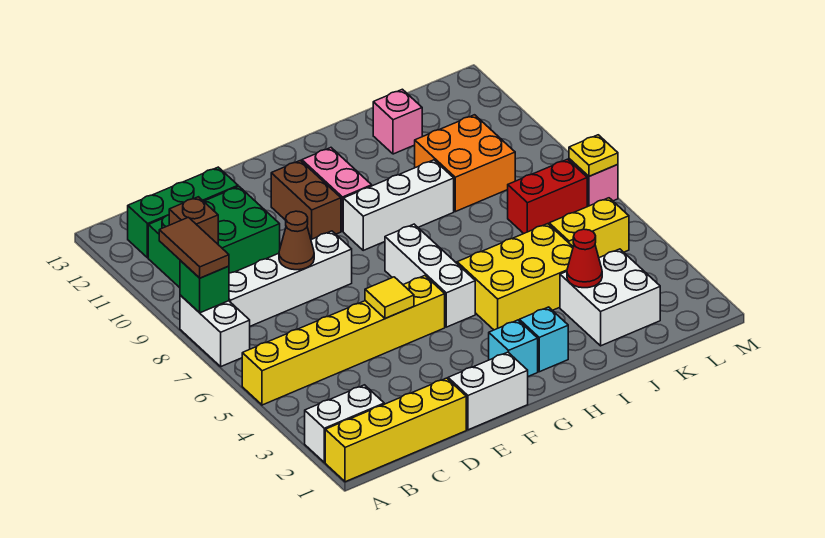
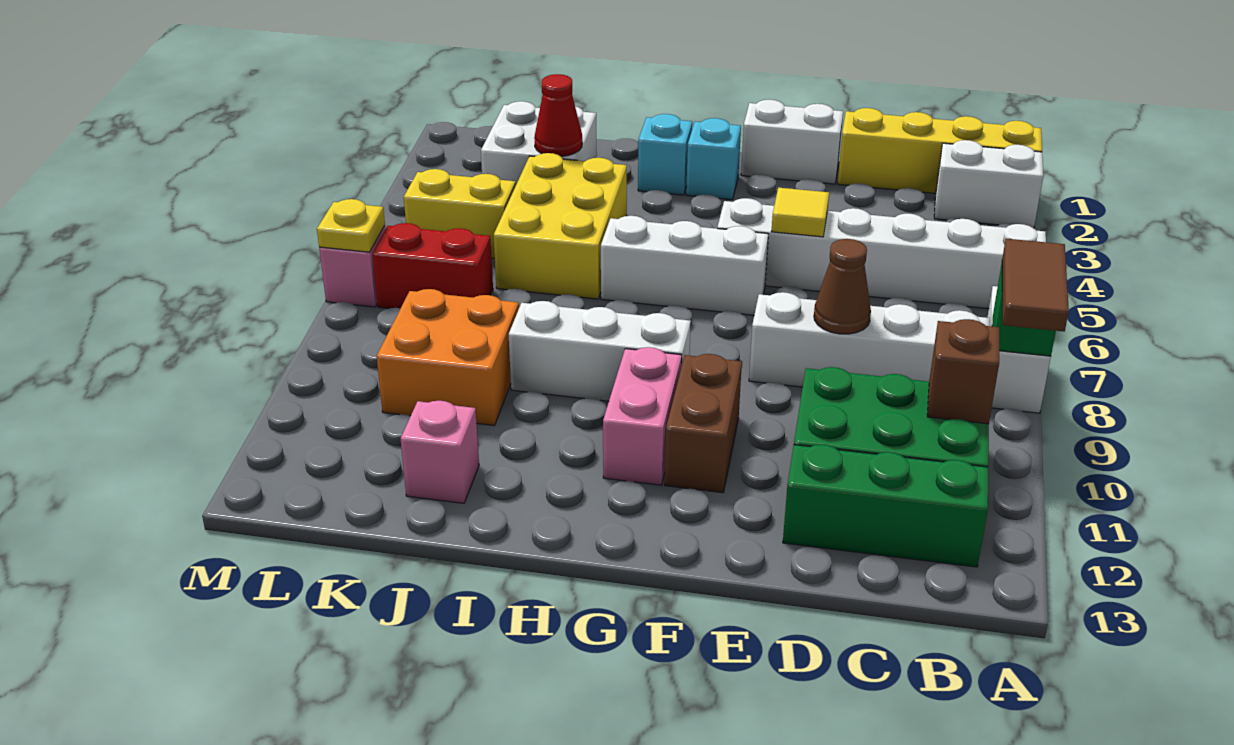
yellow brick A5:F5 level 1 -> white brick A5:F5 level 1
white brick G5:G7 level 1 -> white brick F6:H6 level 1
yellow brick H4:J5 level 1 -> yellow brick I4:J6 level 1

